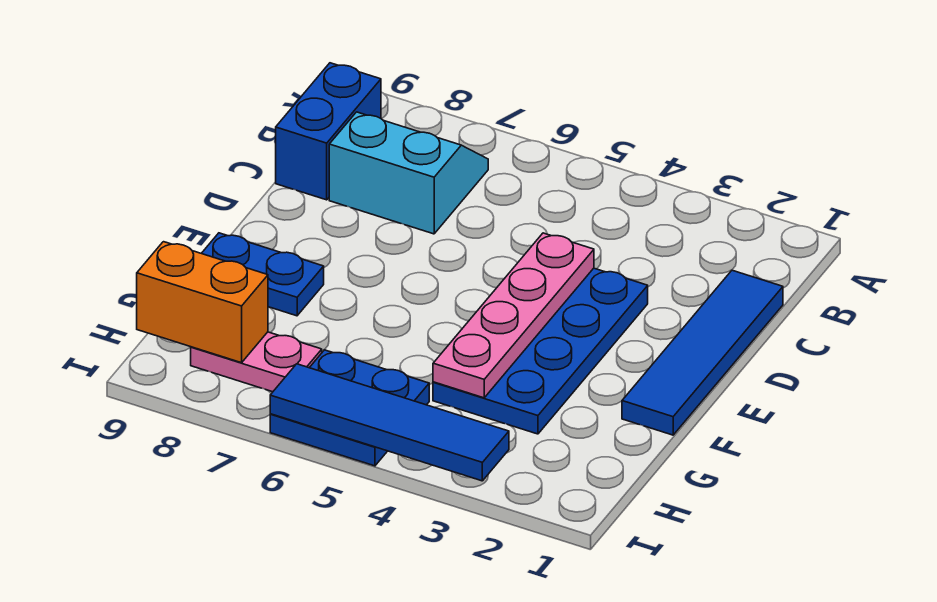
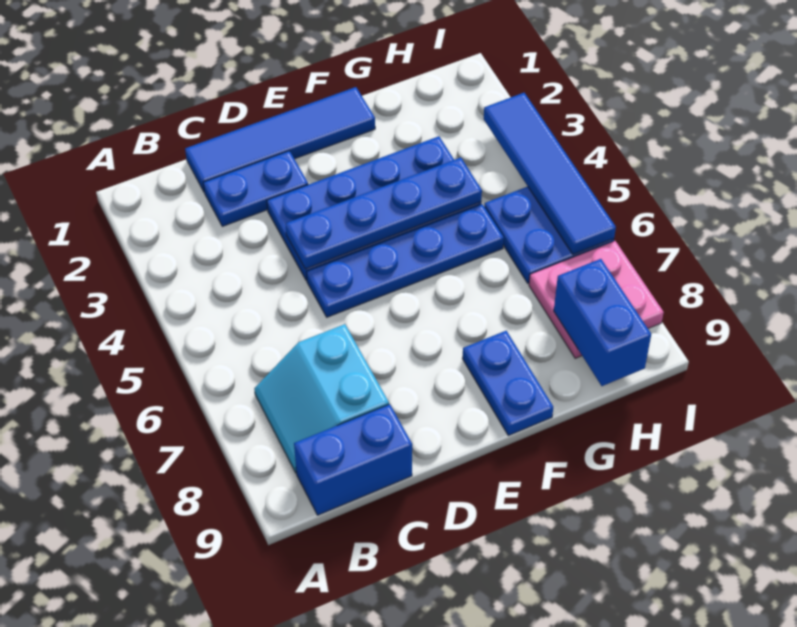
none -> blue plate C2:D2 level 1
pink plate D4:G4 level 2 -> blue plate D4:G4 level 2
none -> blue plate D5:G5 level 1
pink plate H7:H8 level 1 -> pink plate H7:I8 level 1
orange brick H8:H9 level 2 -> blue brick H8:H9 level 2

